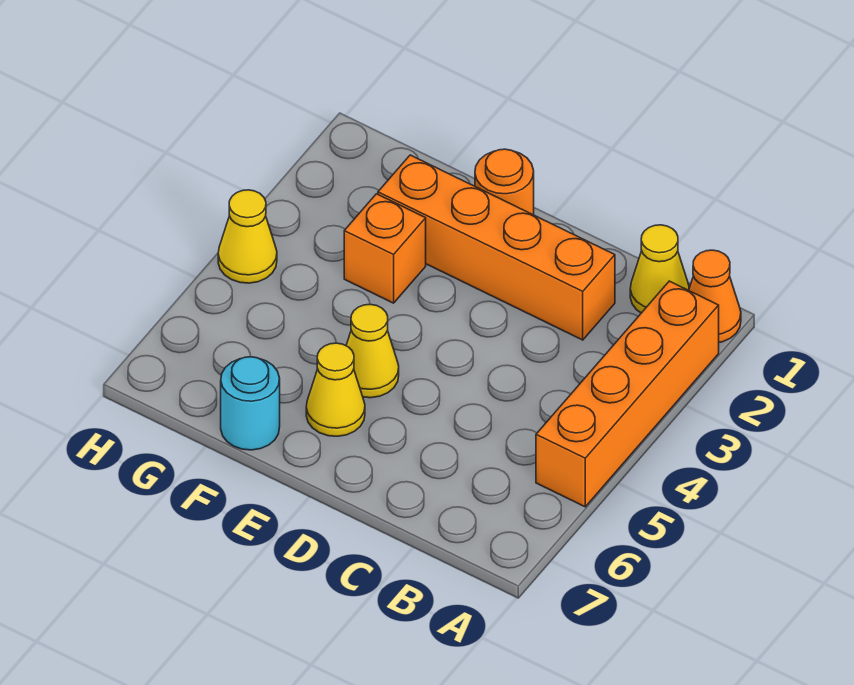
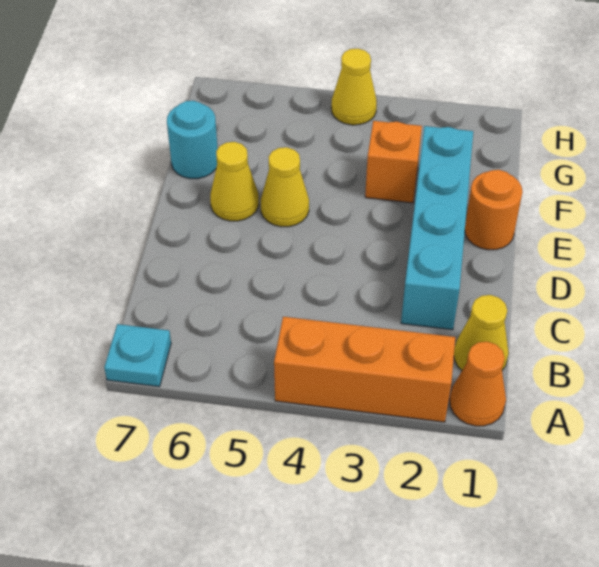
orange brick A2:A5 level 1 -> orange brick A2:A4 level 1
none -> cyan plate A7 level 1
orange brick C2:F2 level 1 -> cyan brick C2:F2 level 1

